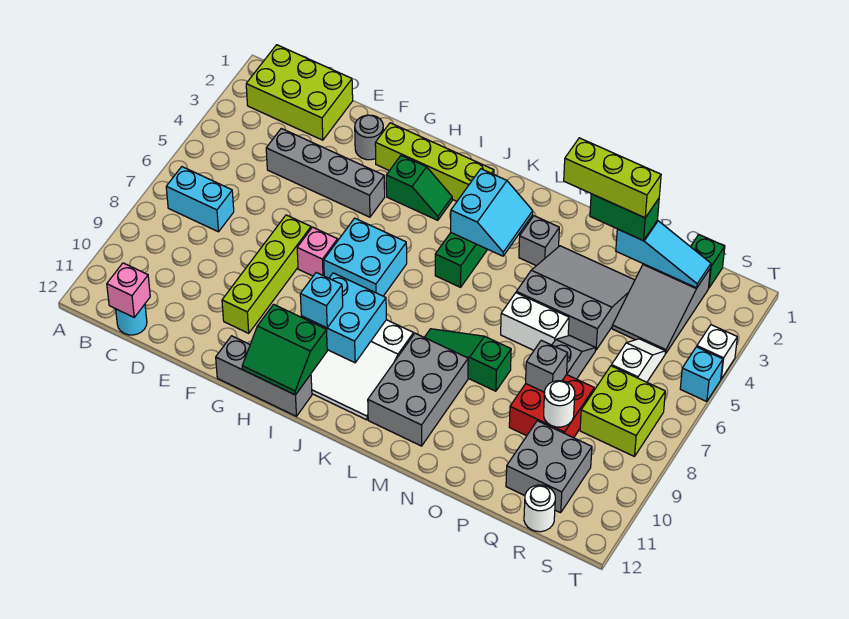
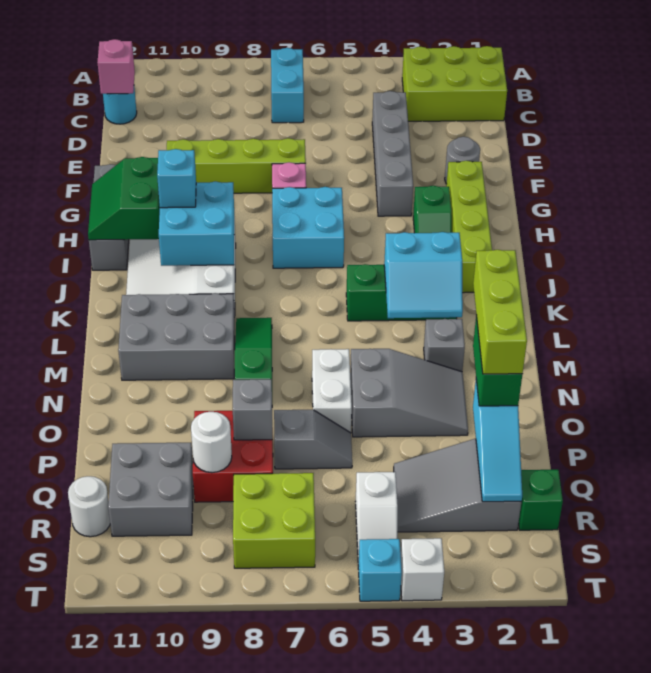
lime brick B1:D2 level 1 -> lime brick B1:C3 level 1
grey slope N3:P5 level 1 top 5 -> grey slope N3:O5 level 1 top 5
white slope R5:R6 level 1 top 6 -> white slope R5:S5 level 1 top R

